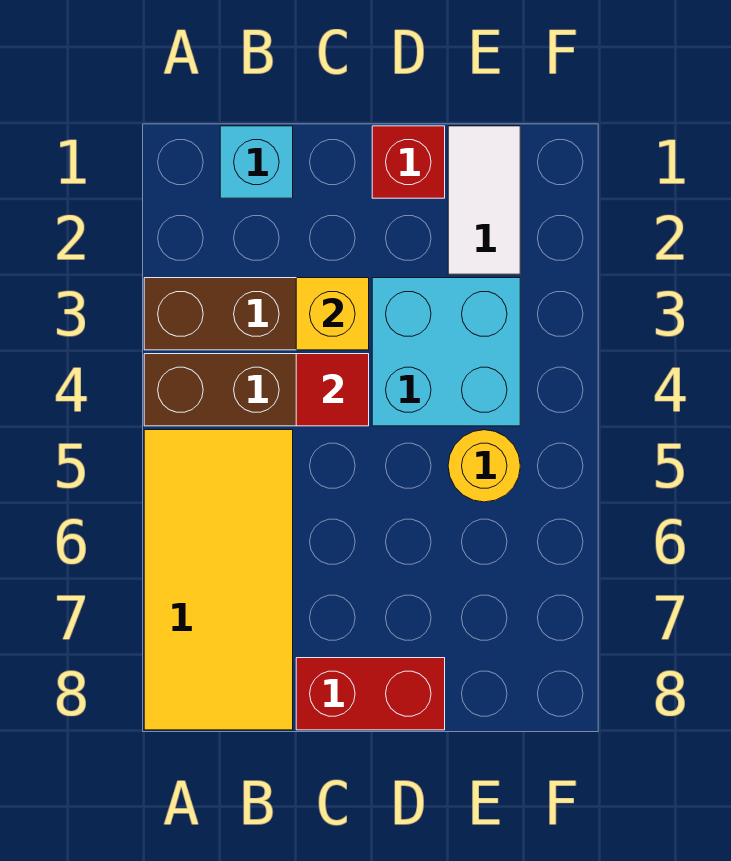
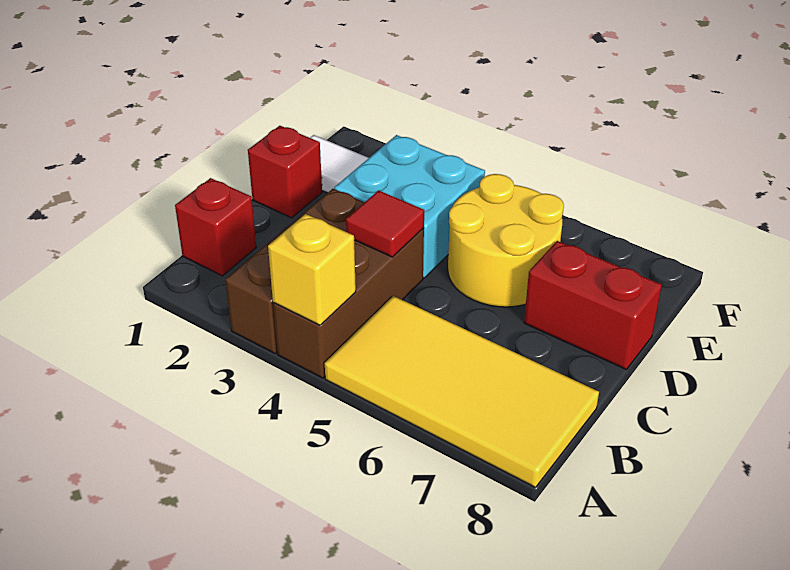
cyan brick B1 level 1 -> red brick B1 level 1
yellow brick C3 level 2 -> yellow brick A4 level 2
red brick C8:D8 level 1 -> red brick D7:D8 level 1
yellow round brick E5 level 1 -> yellow round brick D5:E6 level 1

